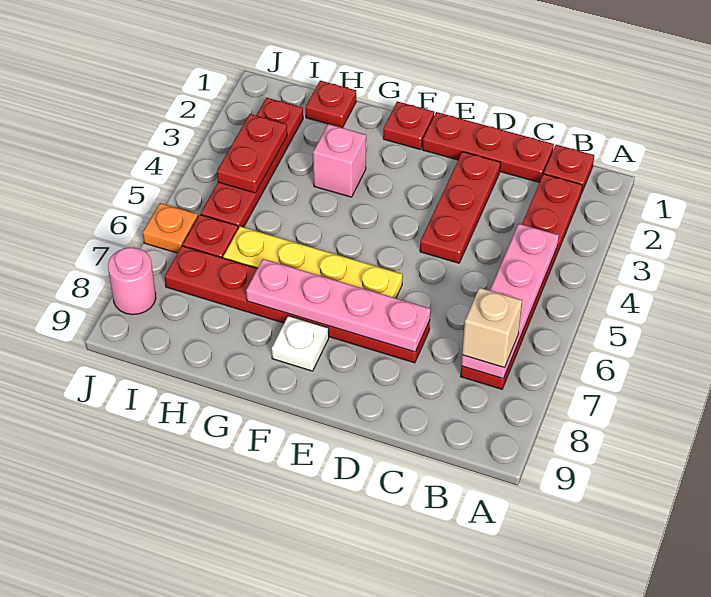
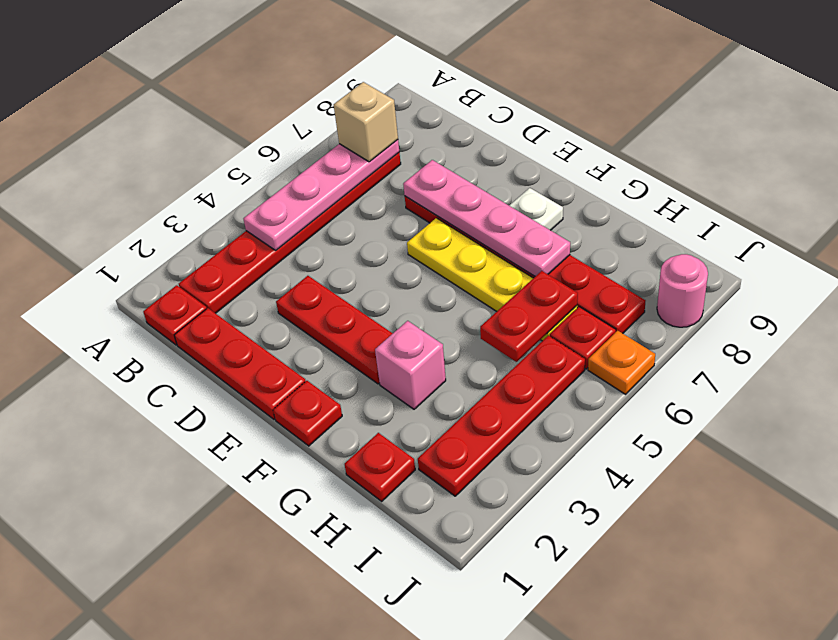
red plate D2:D4 level 1 -> red plate D3:F3 level 1
red plate I3:I4 level 2 -> red plate H5:H6 level 2

